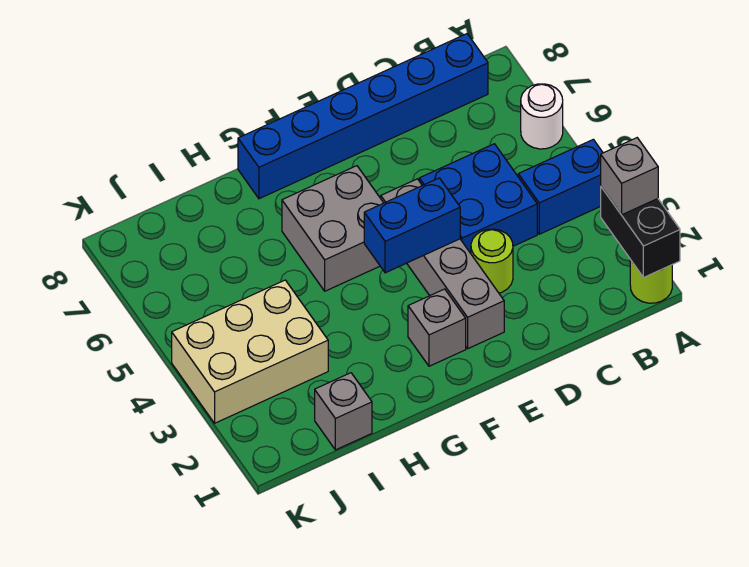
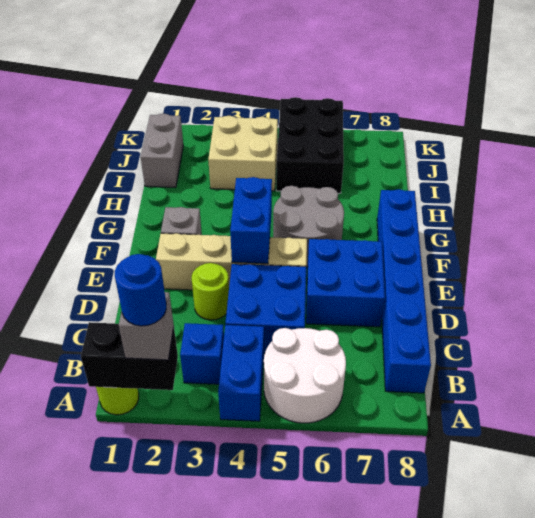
none -> blue round brick A2 level 4
white round brick A6 level 1 -> white round brick A5:B6 level 1
none -> blue brick B3 level 1
none -> blue brick D6:E7 level 1
grey brick E2:E5 level 1 -> tan brick E2:E5 level 1
grey brick F5:G6 level 1 -> grey round brick F5:G6 level 1
grey brick I1 level 1 -> grey brick I1:J1 level 1
tan brick I3:K4 level 1 -> tan brick I3:J4 level 1
none -> black brick I5:K6 level 1

